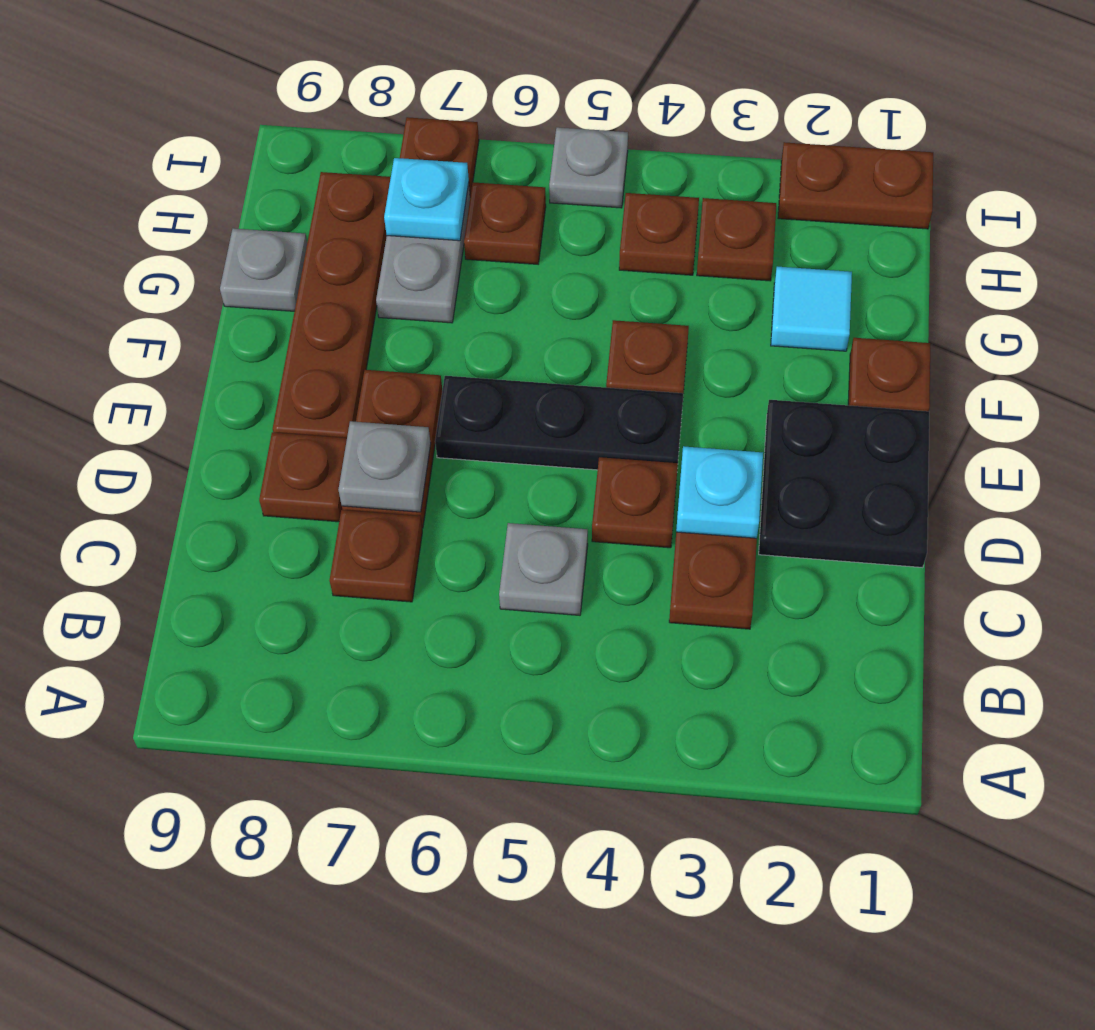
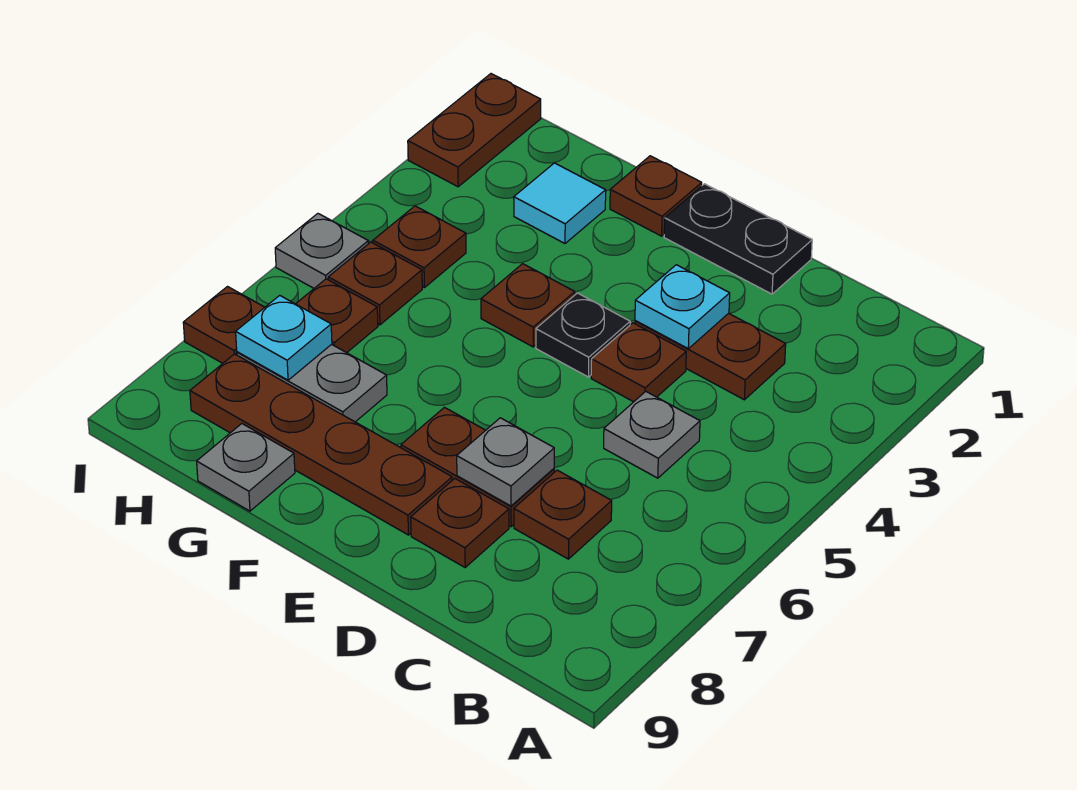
black plate D1:E2 level 1 -> black plate D1:E1 level 1
black plate E4:E6 level 1 -> black plate E4 level 1
brown plate H3 level 1 -> brown plate H5 level 1

